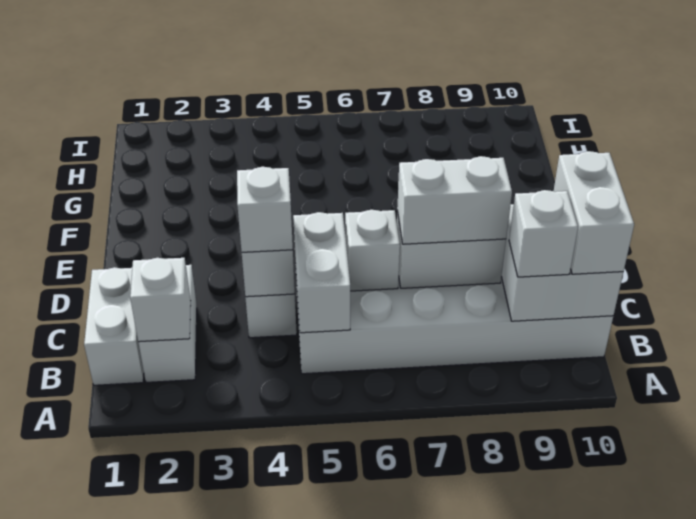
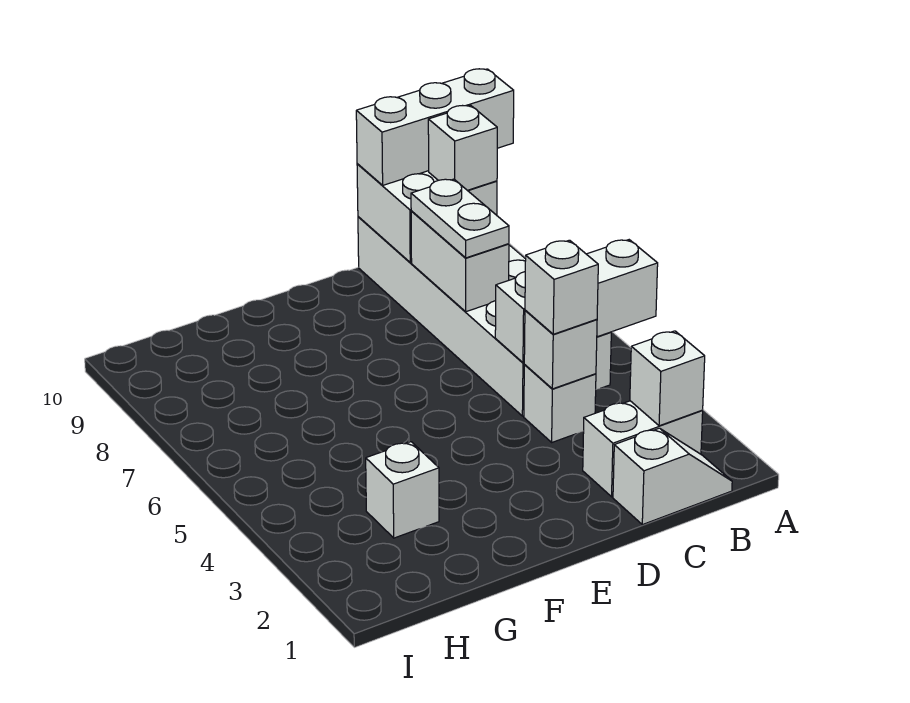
white brick B1:C1 level 1 -> white slope B1:C1 level 1 top C
white brick B5:C5 level 2 -> white brick A5:C5 level 2
white brick B10:C10 level 3 -> white brick A10:C10 level 3
white brick C6 level 2 -> white brick G3 level 1
white brick C7:C8 level 3 -> white plate C7:C8 level 3

